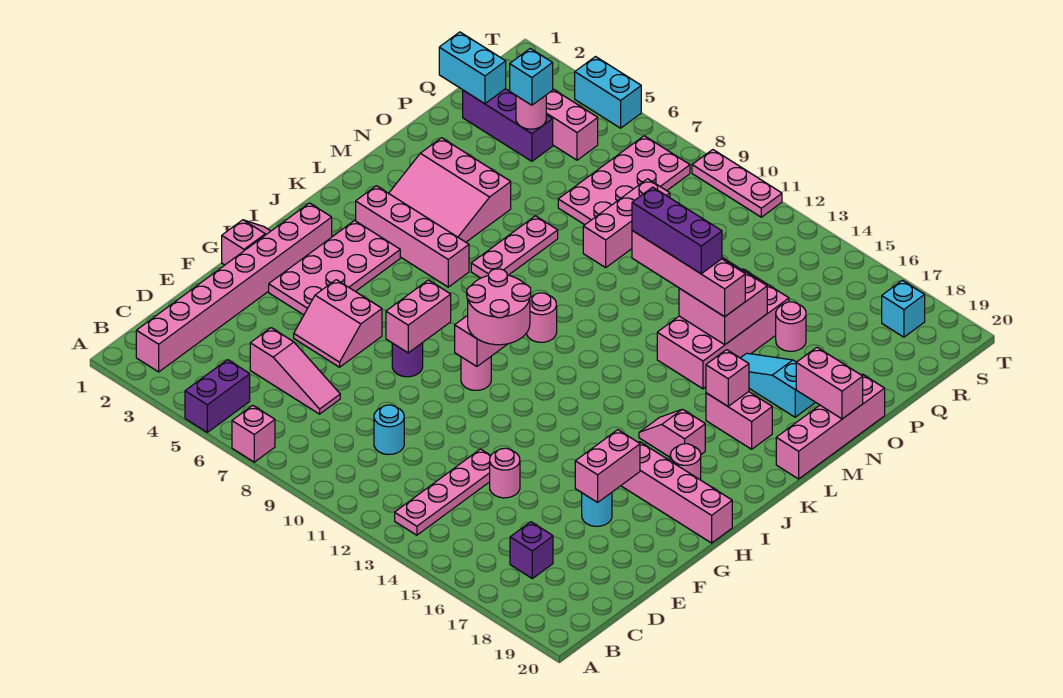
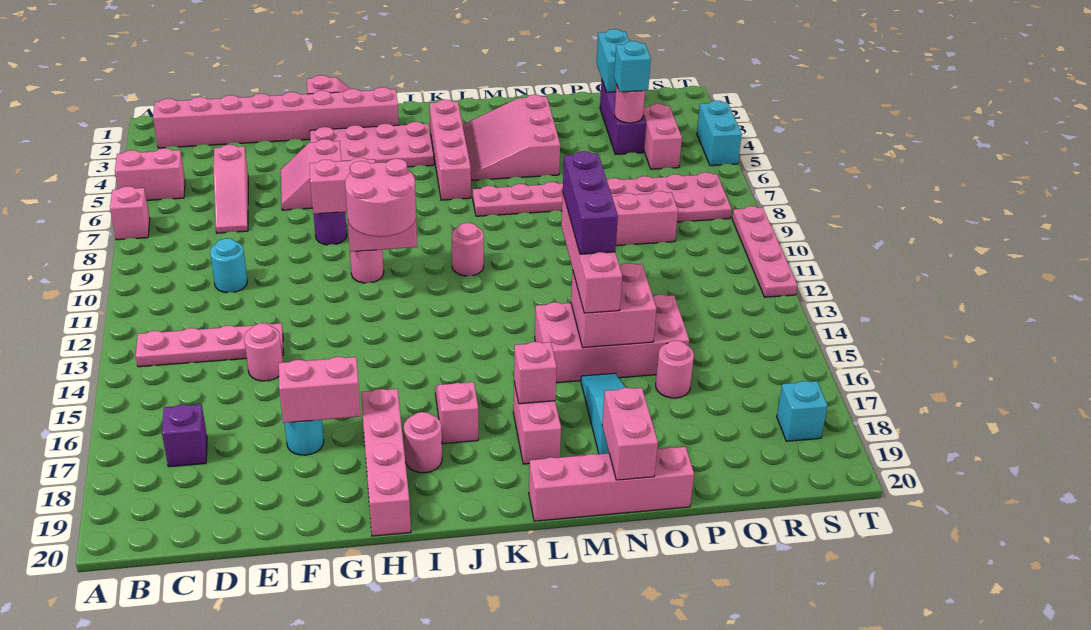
purple brick A5:B5 level 1 -> pink brick A5:B5 level 1
pink plate T9:T11 level 1 -> pink plate T9:T12 level 1

